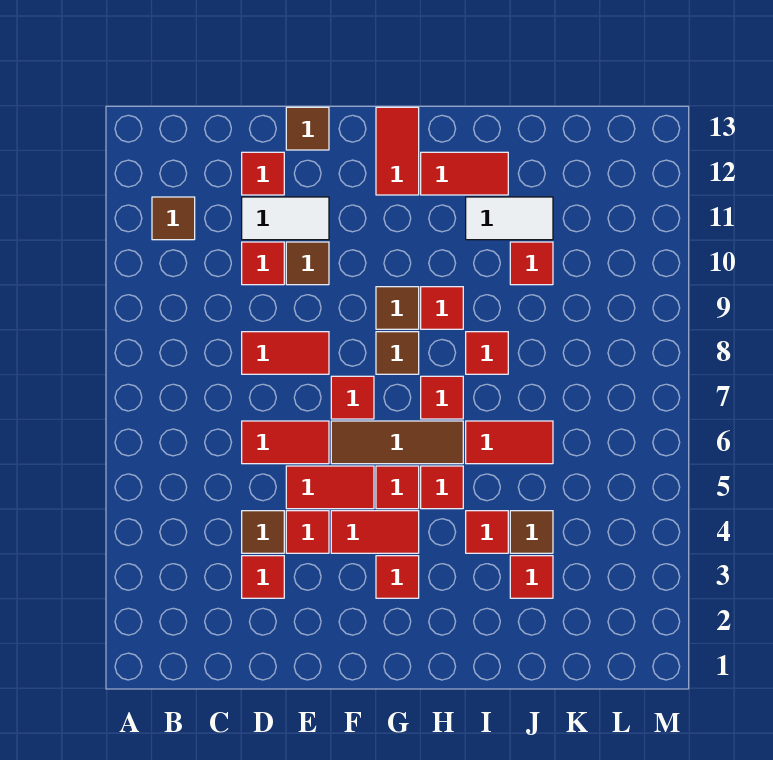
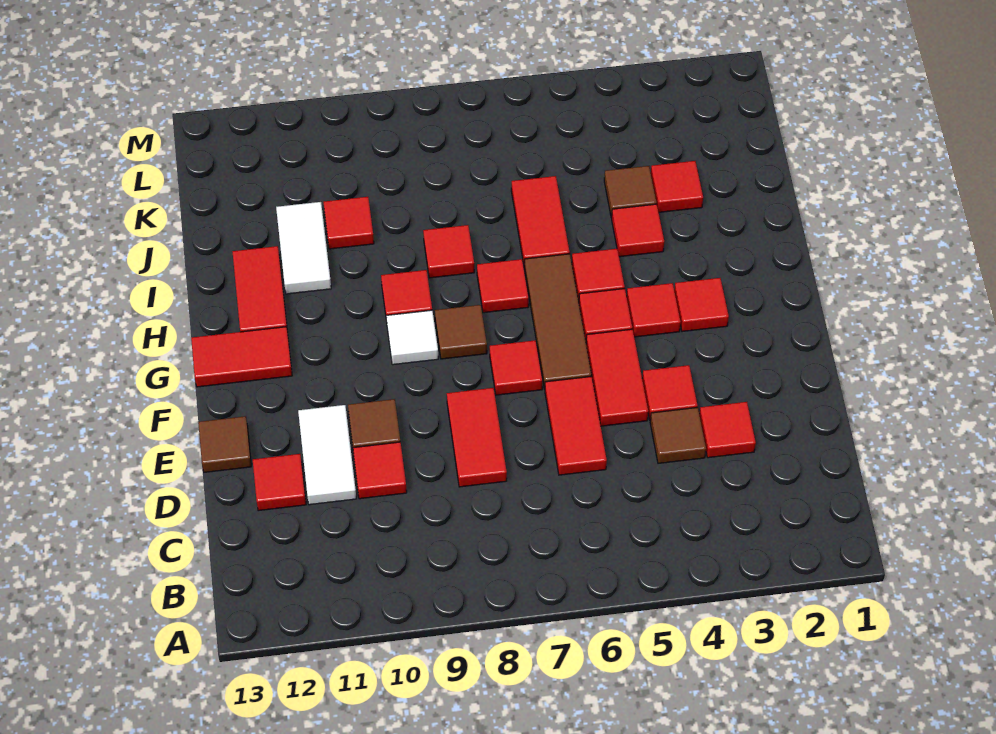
brown tile B11 level 1 -> none
red tile F4:G4 level 1 -> red tile G4 level 1
brown tile G9 level 1 -> white tile G9 level 1

